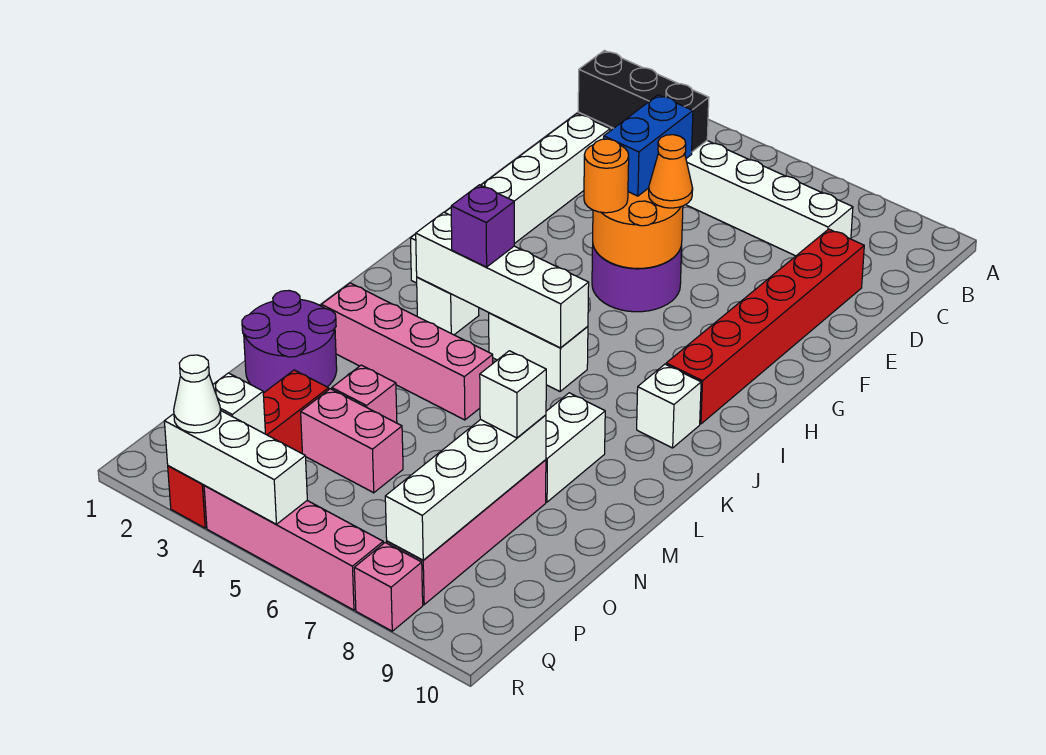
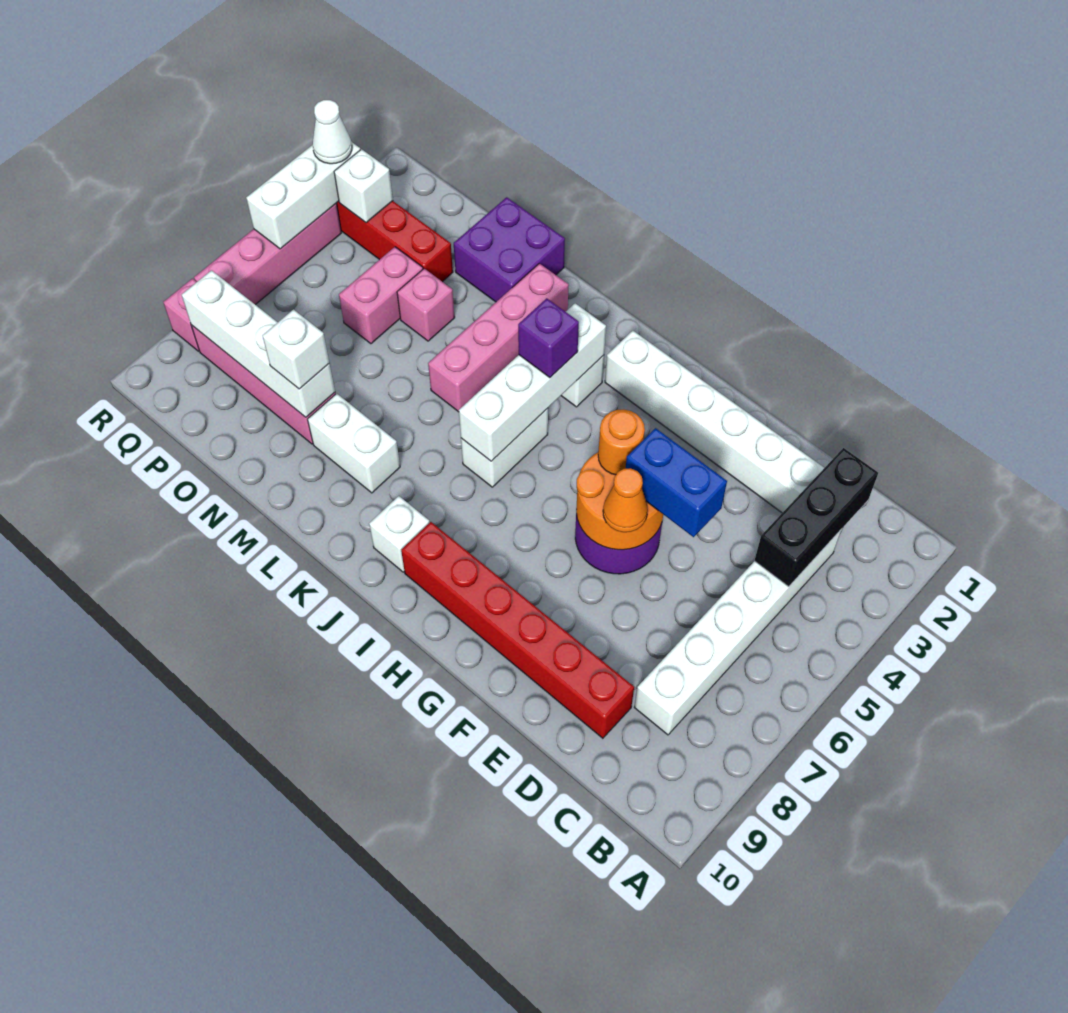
purple round brick M1:N2 level 1 -> purple brick M1:N2 level 1

